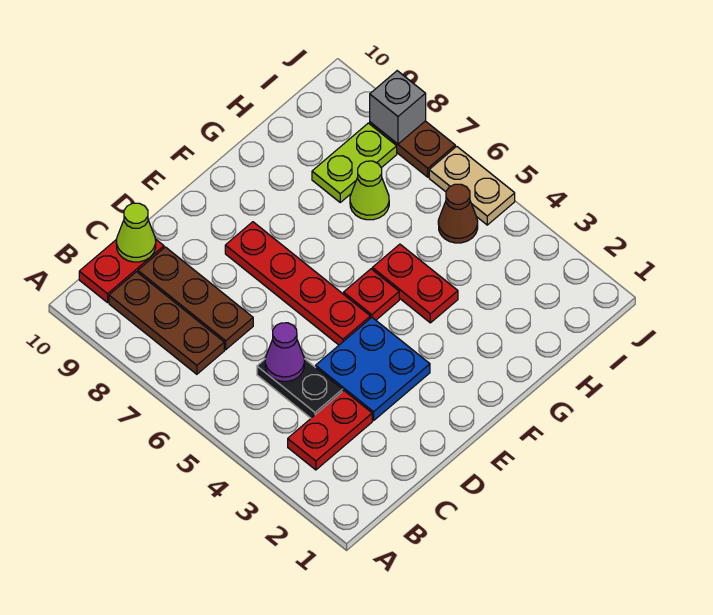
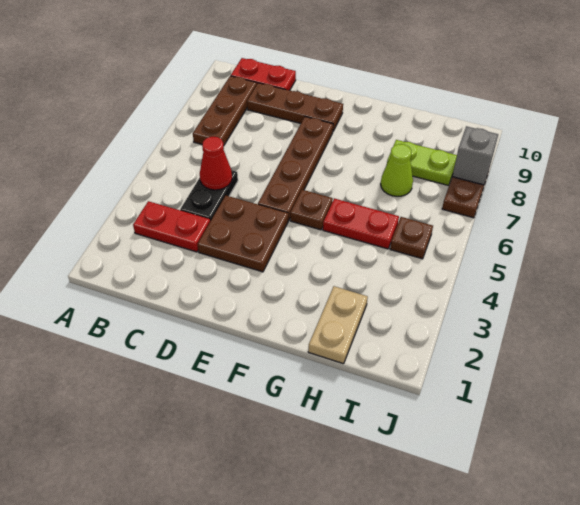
purple cone C5 level 2 -> red cone C5 level 2
brown plate C7:C9 level 1 -> brown plate C9:E9 level 1
lime cone C10 level 2 -> none
blue plate D3:E4 level 1 -> brown plate D3:E4 level 1
red plate E5:E8 level 1 -> brown plate E5:E8 level 1
red plate F5 level 1 -> brown plate F5 level 1
red plate G4:G5 level 1 -> red plate G5:H5 level 1
brown cone I5 level 1 -> brown plate I5 level 1
tan plate J5:J6 level 1 -> tan plate H1:H2 level 1

